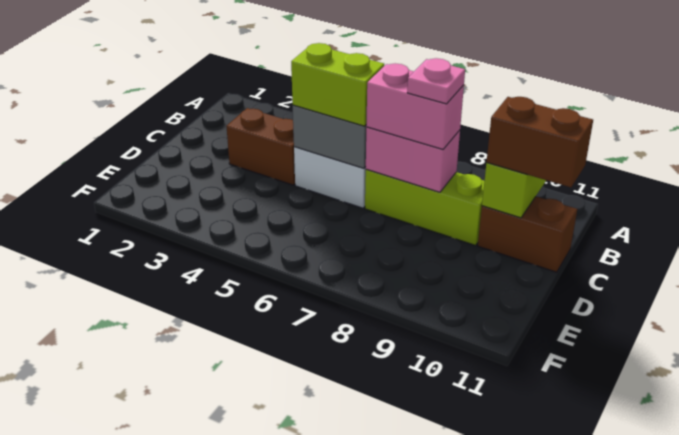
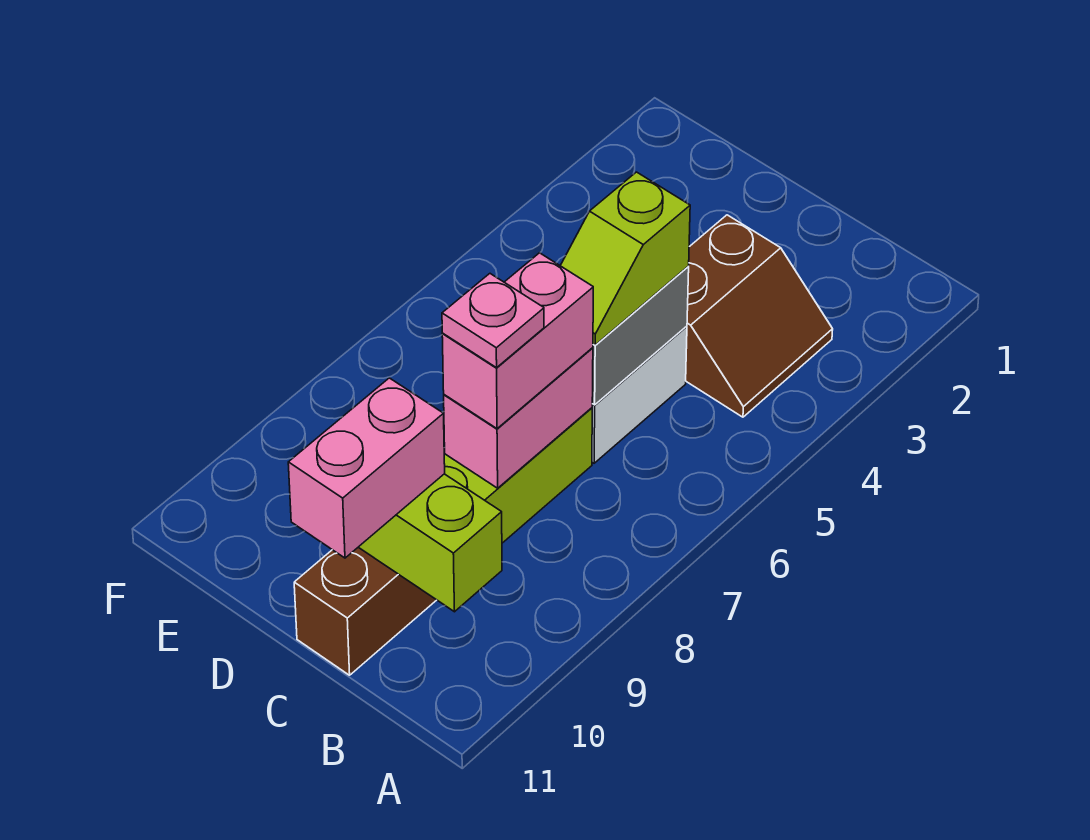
lime brick C5:C6 level 3 -> lime slope C5:C6 level 3 top 5
brown brick C10:C11 level 3 -> pink brick C10:C11 level 3

